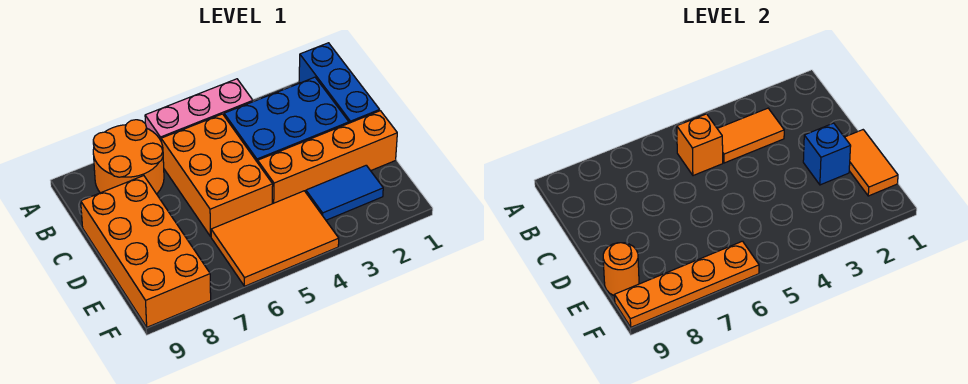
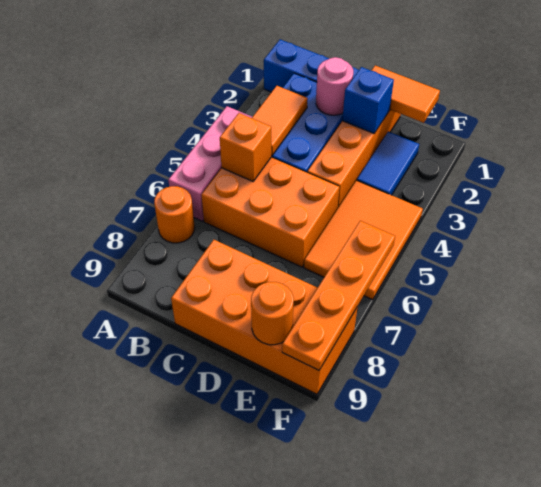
orange round brick A7:B8 level 1 -> orange round brick A7 level 1
none -> pink round brick C2 level 2

